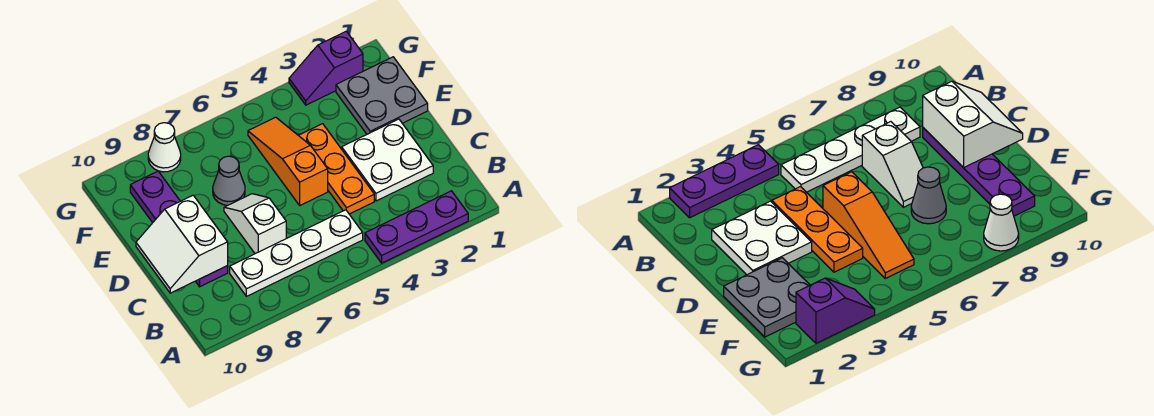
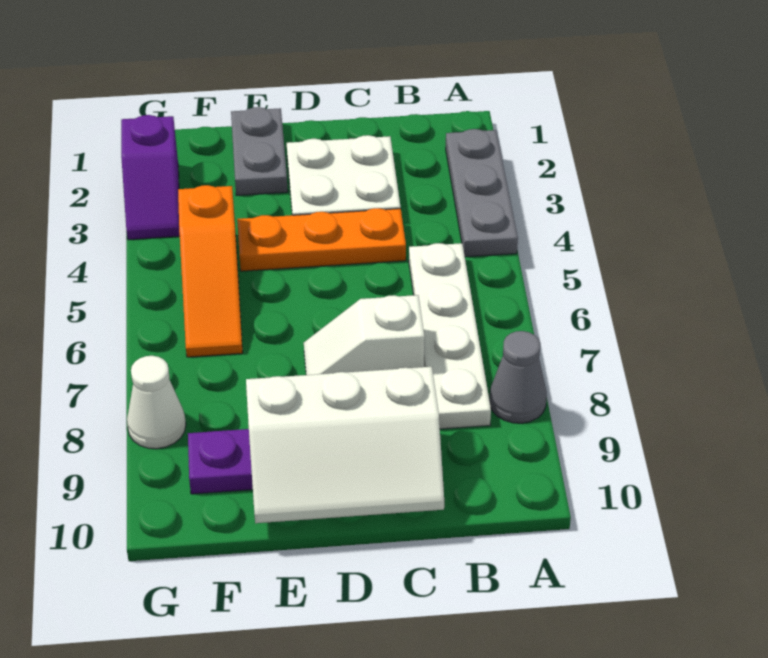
purple plate A2:A4 level 1 -> grey plate A2:A4 level 1
white slope C9:D10 level 2 top 9 -> white slope C9:E10 level 2 top 9
orange slope D5:F5 level 1 top D -> orange slope F4:F6 level 1 top 4
grey plate E1:F2 level 1 -> grey plate E1:E2 level 1
grey cone E7 level 1 -> grey cone A8 level 1

